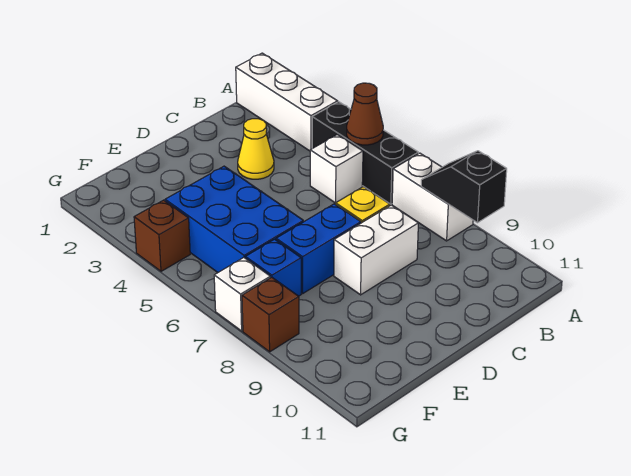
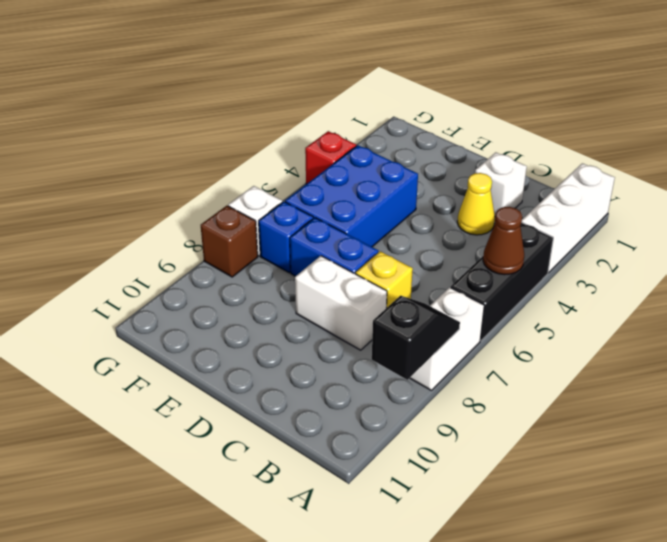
white brick B5 level 1 -> white brick C2 level 1
brown brick G4 level 1 -> red brick G4 level 1

